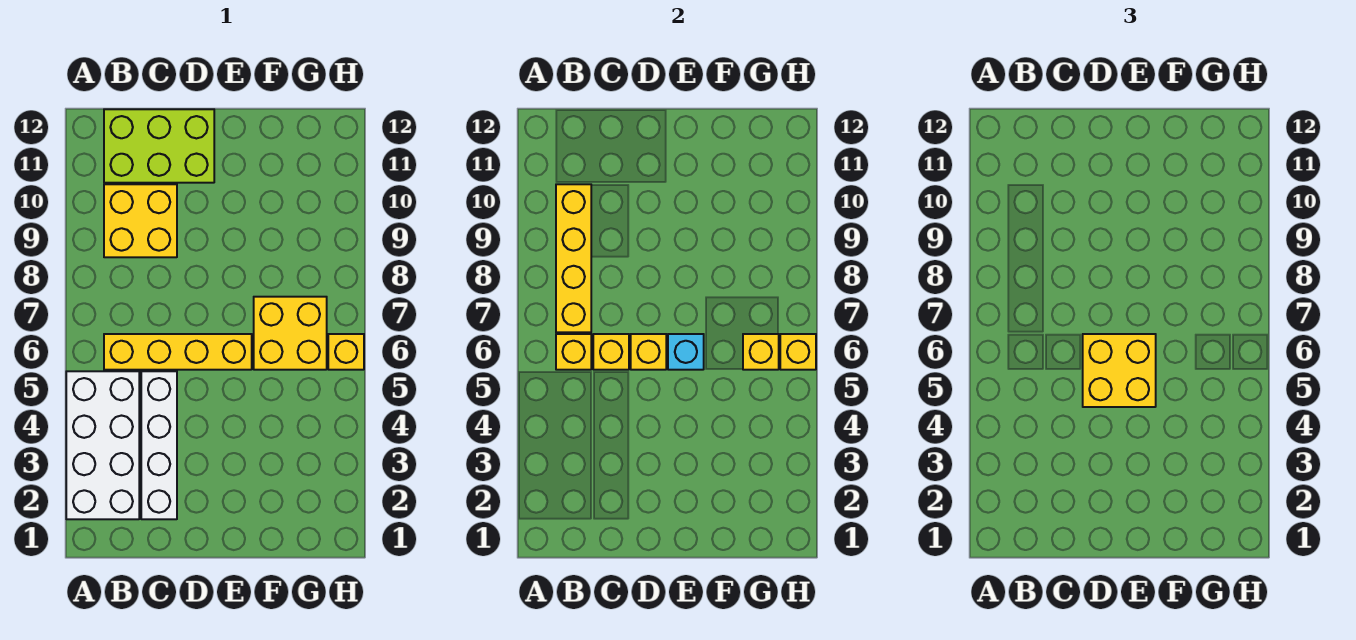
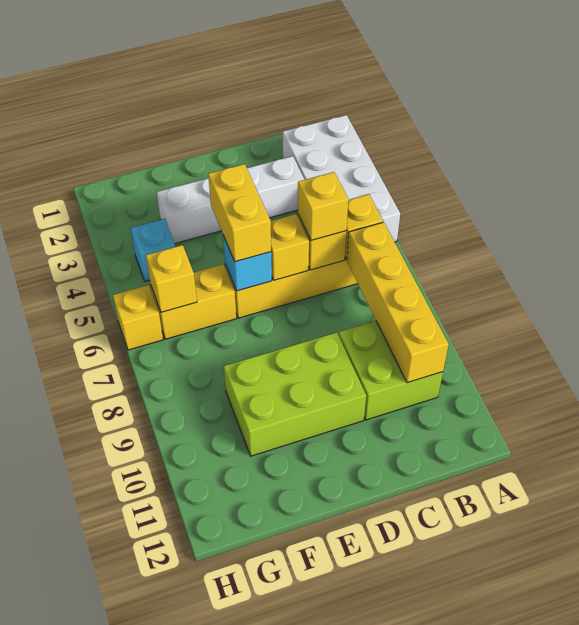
yellow brick B9:C10 level 1 -> lime brick B9:C10 level 1
lime brick B11:D12 level 1 -> lime brick D9:F10 level 1
white brick C2:C5 level 1 -> white brick C3:F3 level 1
yellow brick D5:E6 level 3 -> yellow brick E5:E6 level 3
yellow brick F6:G7 level 1 -> yellow brick F6:G6 level 1
none -> cyan brick G4 level 1
yellow brick H6 level 2 -> yellow brick C6 level 3

